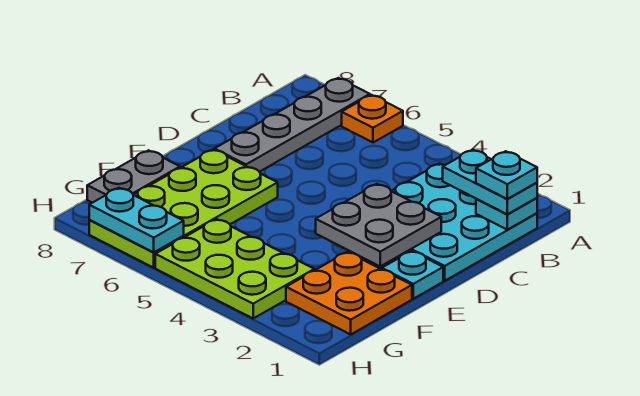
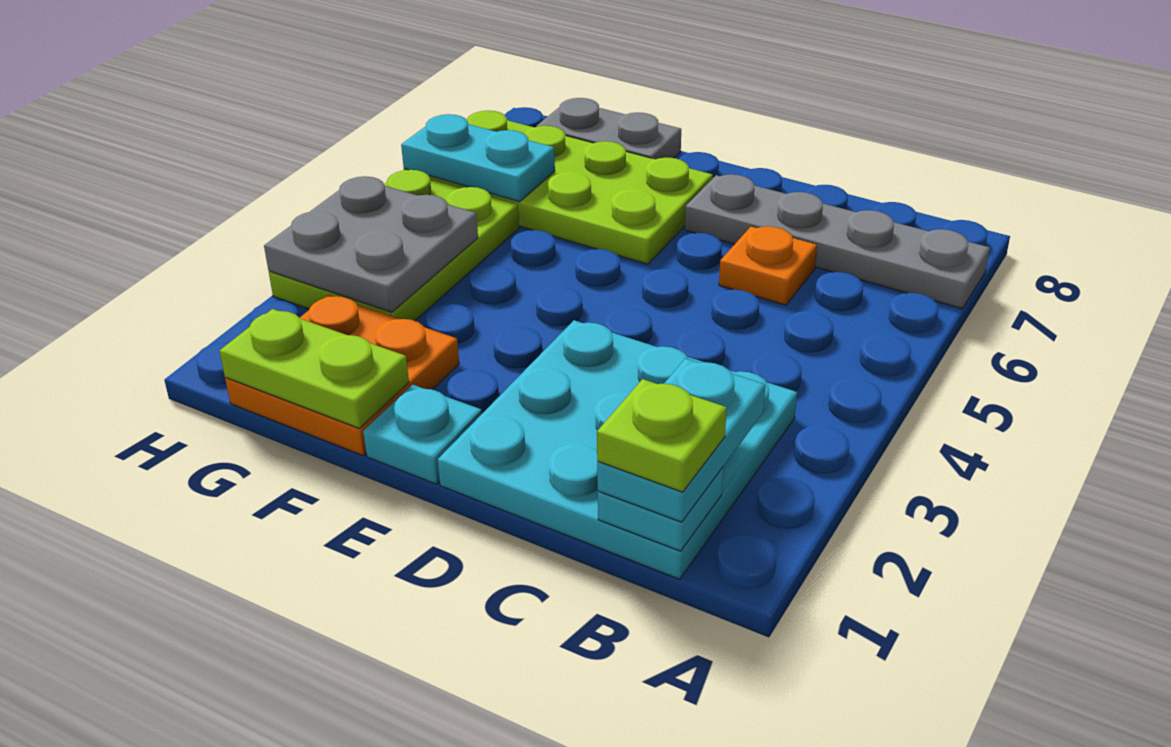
orange plate A6 level 1 -> orange plate C6 level 1
cyan plate B1 level 4 -> lime plate B1 level 4
grey plate D2:E3 level 2 -> grey plate G3:H4 level 2
none -> lime plate F1:G1 level 2
cyan plate H6:H7 level 2 -> cyan plate G6:H6 level 2

